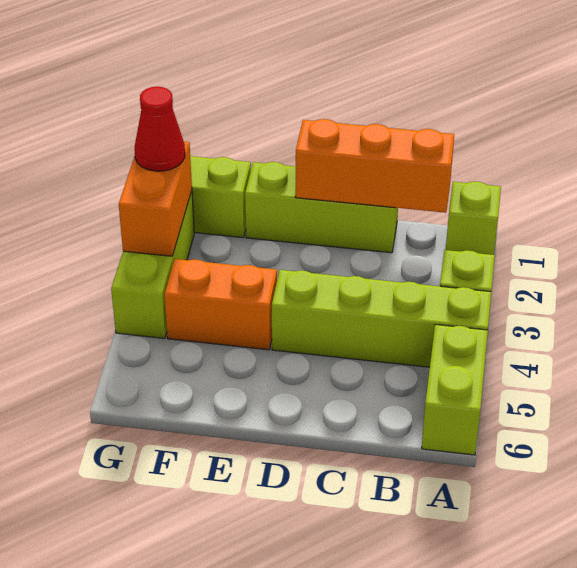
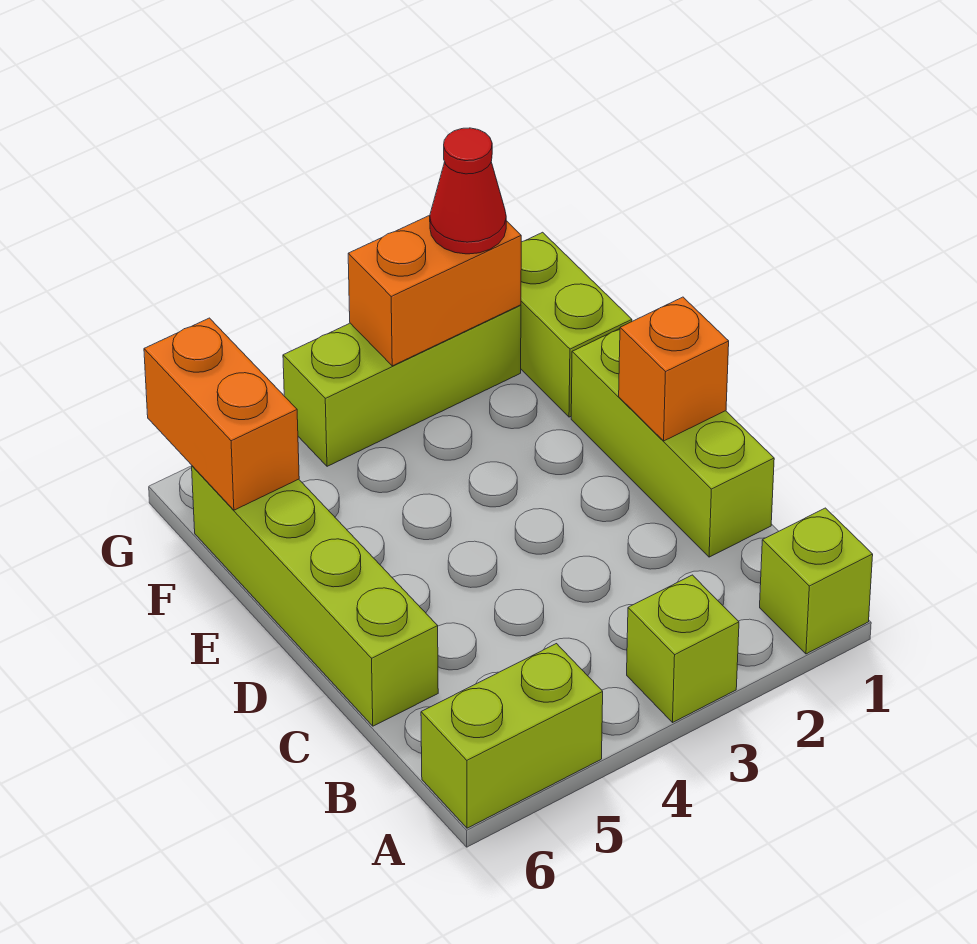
lime brick A4:D4 level 1 -> lime brick C6:F6 level 1
orange brick B1:D1 level 2 -> orange brick D1 level 2
orange brick E4:F4 level 1 -> orange brick F6:G6 level 2

